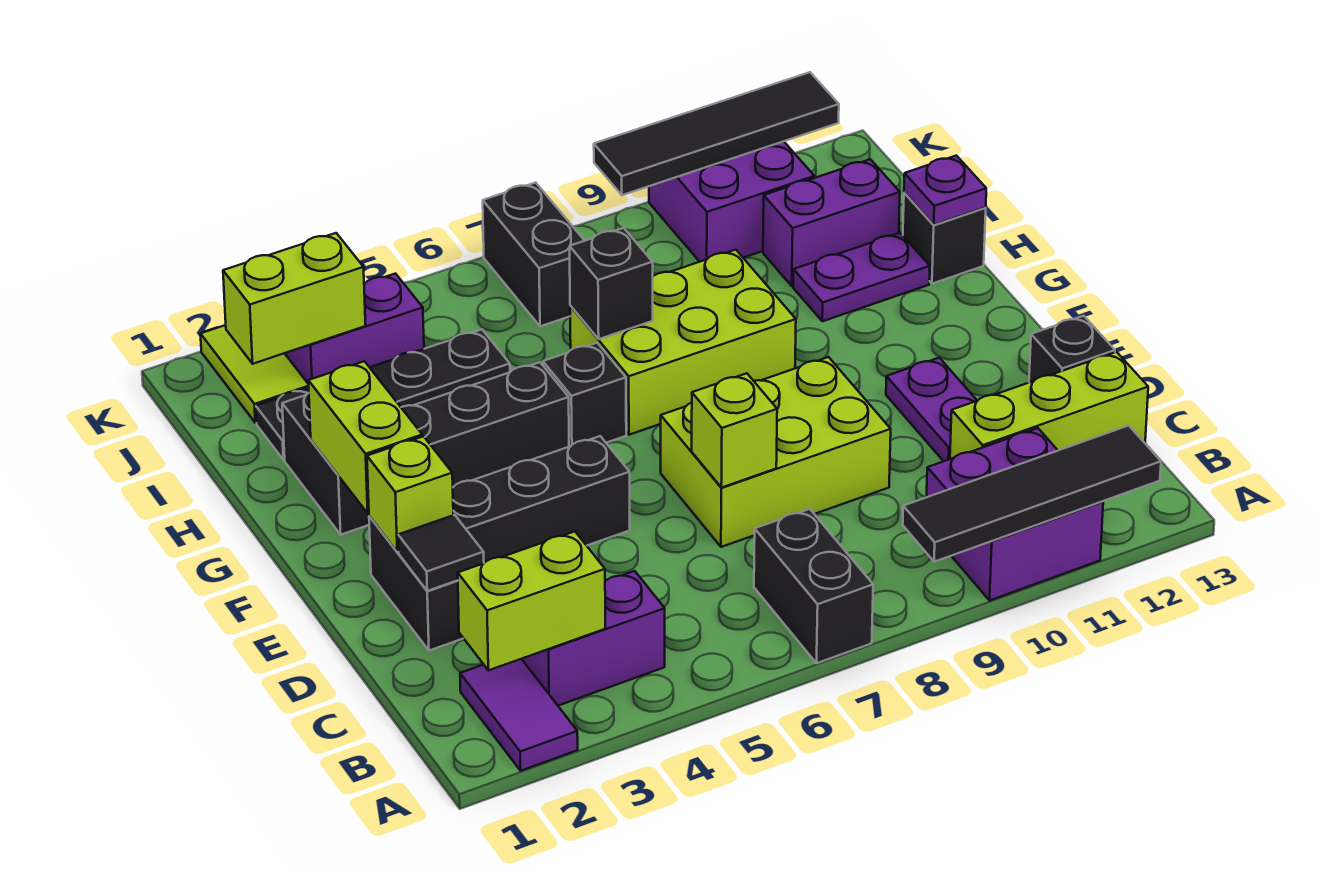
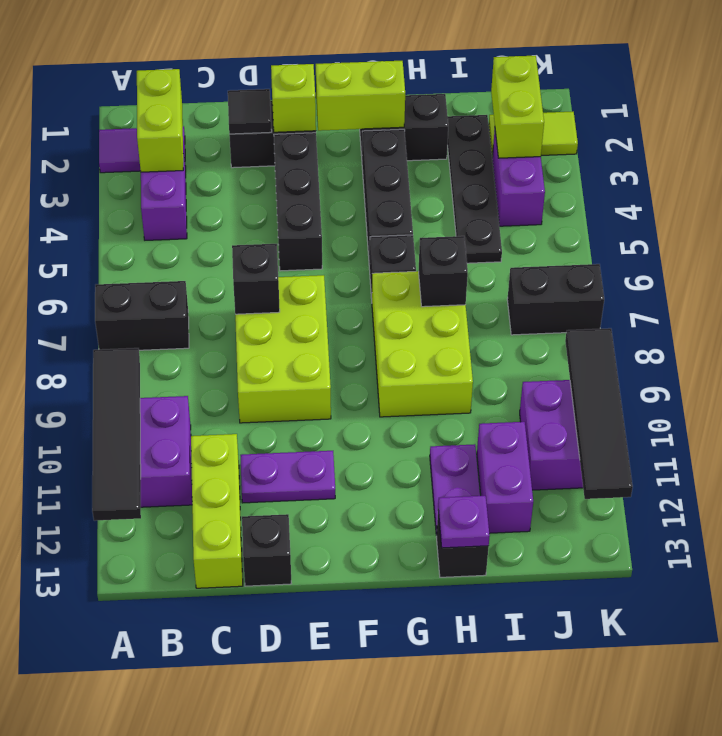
lime brick D7 level 2 -> black brick D7 level 2

